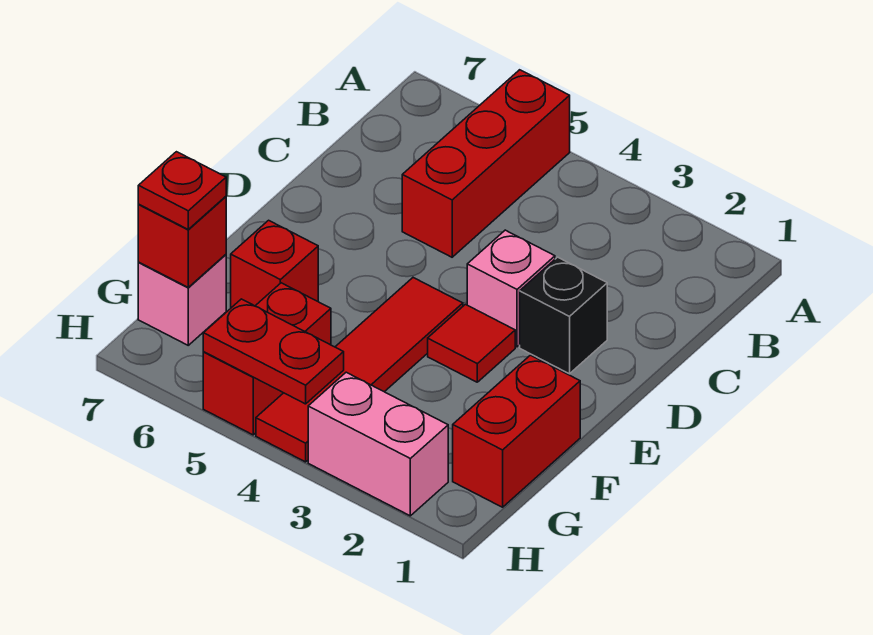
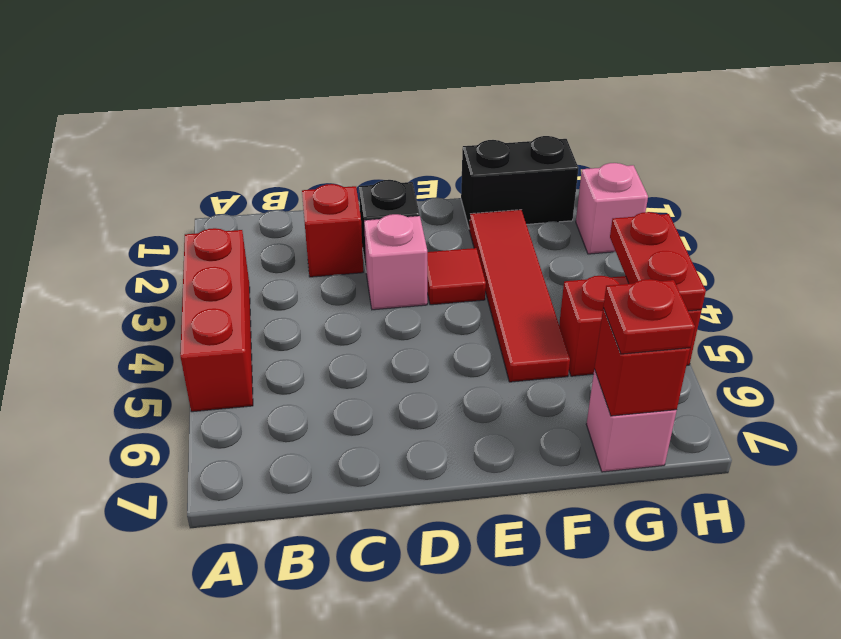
red brick A5:C5 level 1 -> red brick A3:A5 level 1
red tile E4:H4 level 1 -> red tile F2:F5 level 1
red brick F1:G1 level 1 -> black brick F1:G1 level 1
red brick F6 level 1 -> red brick C2 level 1
pink brick H2:H3 level 1 -> pink brick H2 level 1

